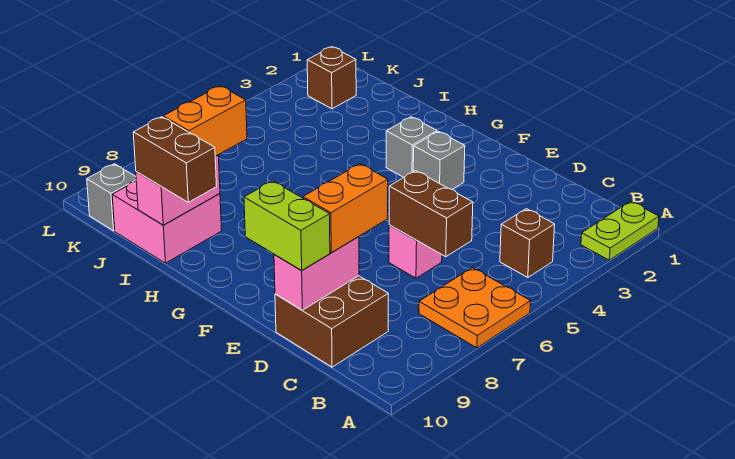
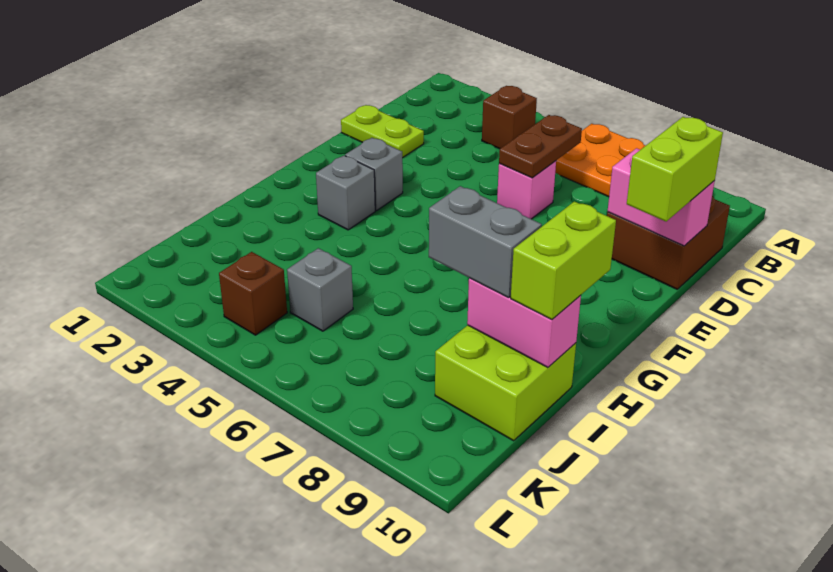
lime plate A1:A2 level 1 -> lime plate D1:D2 level 1
brown brick C6:D6 level 2 -> brown plate C6:D6 level 2
orange brick D8:D9 level 3 -> none
brown brick H10:I10 level 3 -> lime brick H10:I10 level 3
orange brick I8:I9 level 3 -> grey brick I8:I9 level 3
pink brick I9:J10 level 1 -> lime brick I9:J10 level 1
brown brick K2 level 1 -> brown brick K4 level 1
grey brick K10 level 1 -> grey brick J5 level 1

